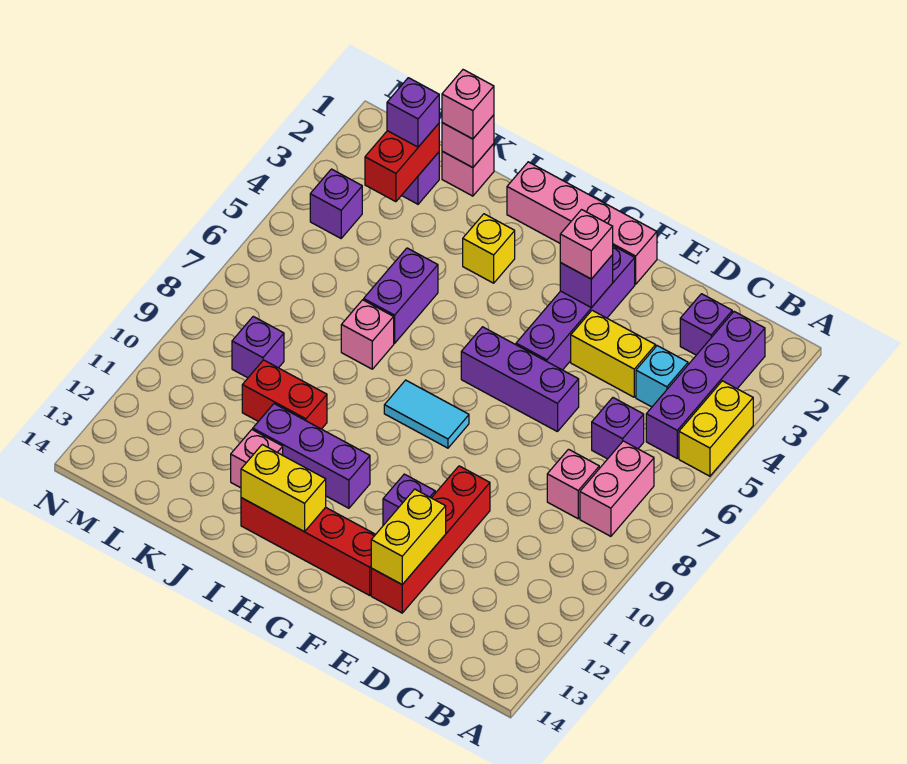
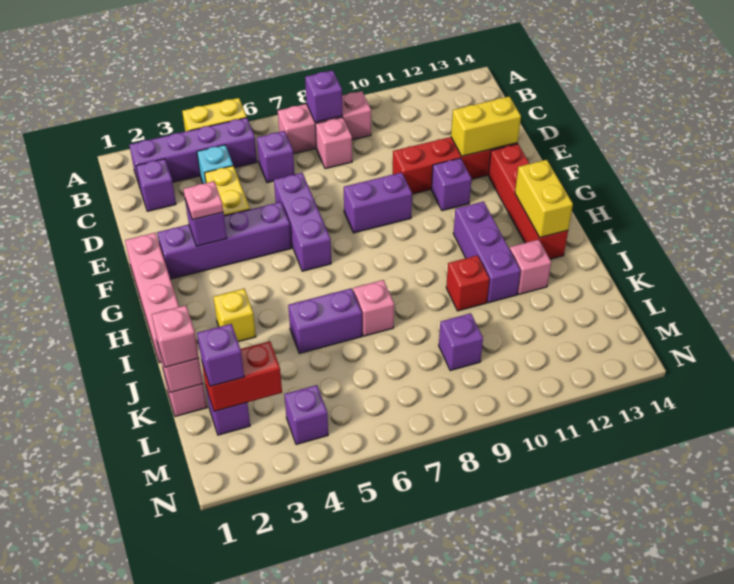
pink brick B7:B8 level 1 -> pink brick B7:B9 level 1
none -> purple brick B8 level 2
pink brick F3 level 3 -> pink plate F3 level 3
none -> purple brick F8:F9 level 1
cyan tile G8:H8 level 1 -> none
red brick J10:K10 level 1 -> red brick J10 level 1

